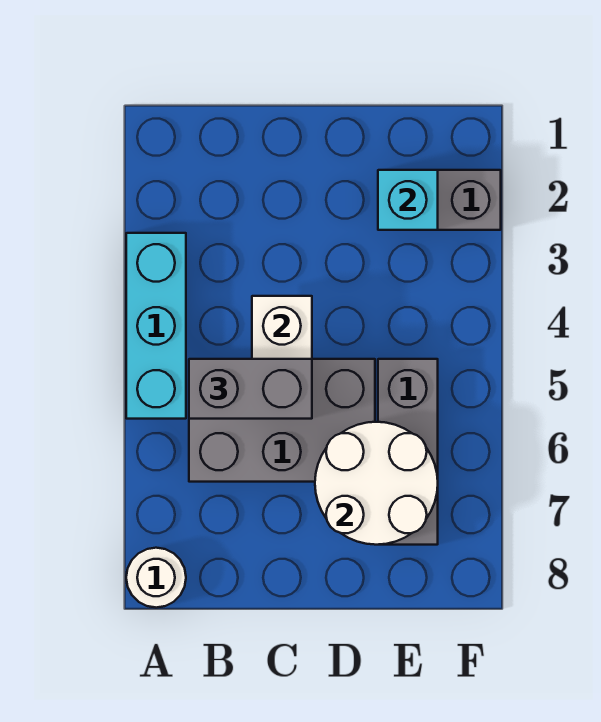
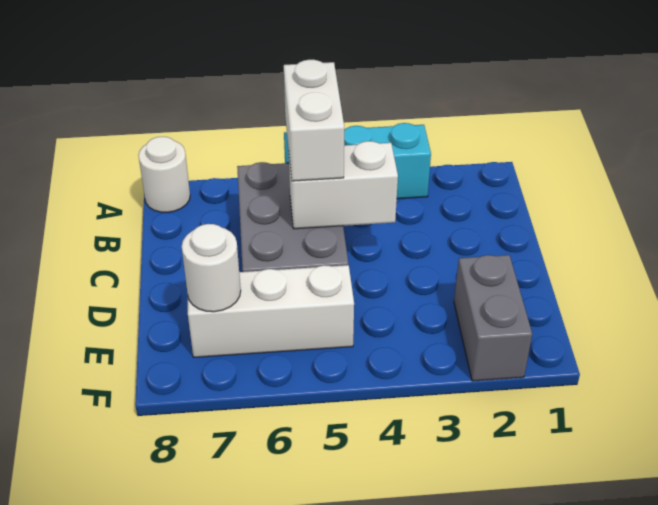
grey brick B5:C5 level 3 -> white brick B5:C5 level 3
white round brick D6:E7 level 2 -> white round brick E7 level 2
cyan brick E2 level 2 -> none
grey brick E5:E7 level 1 -> white brick E5:E7 level 1

